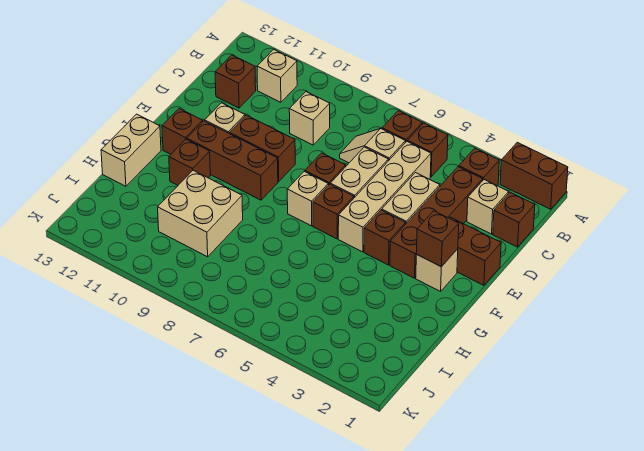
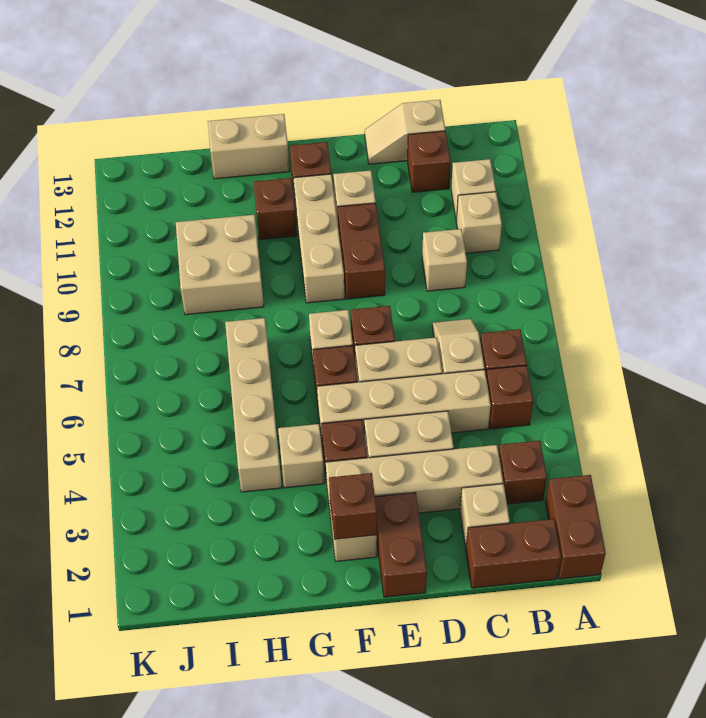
none -> tan brick B10 level 1
brown brick C1 level 1 -> brown brick B1:C1 level 1
brown brick C3:F3 level 1 -> tan brick C3:F3 level 1
none -> tan slope C13:D13 level 1 top C
brown brick F9:F11 level 1 -> tan brick F9:F11 level 1
none -> tan brick G4 level 1
none -> tan brick H4:H7 level 1

